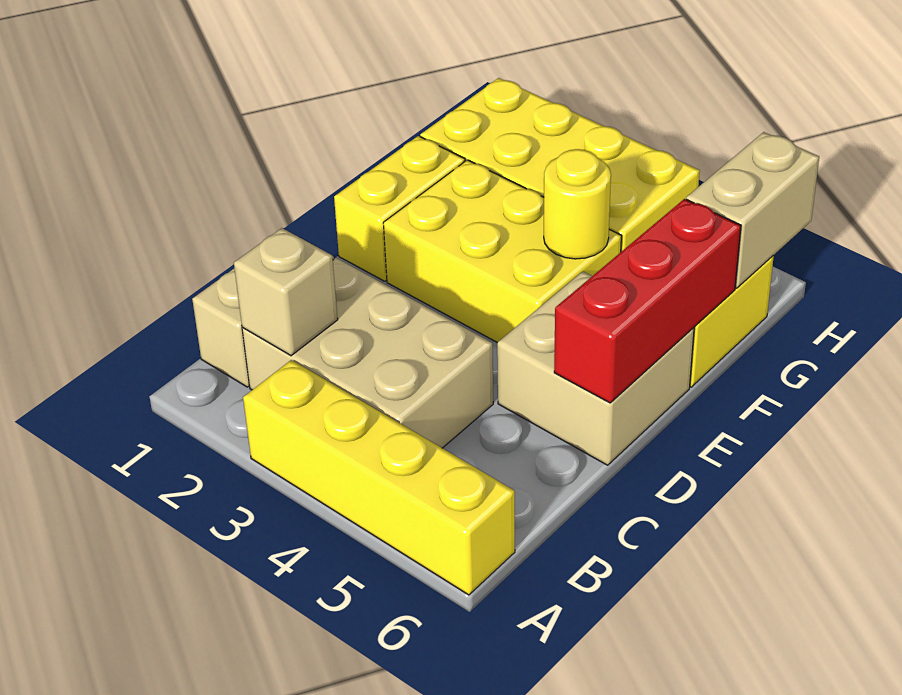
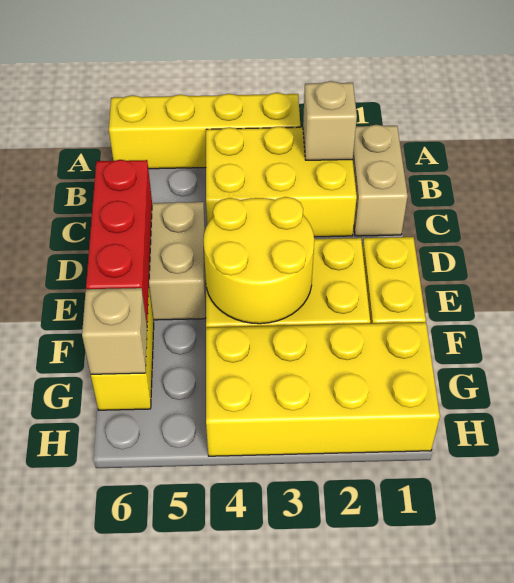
tan brick B2:C4 level 1 -> yellow brick B2:C4 level 1
yellow round brick F4 level 2 -> yellow round brick E3:F4 level 2
tan brick G6:H6 level 2 -> tan brick G6 level 2

